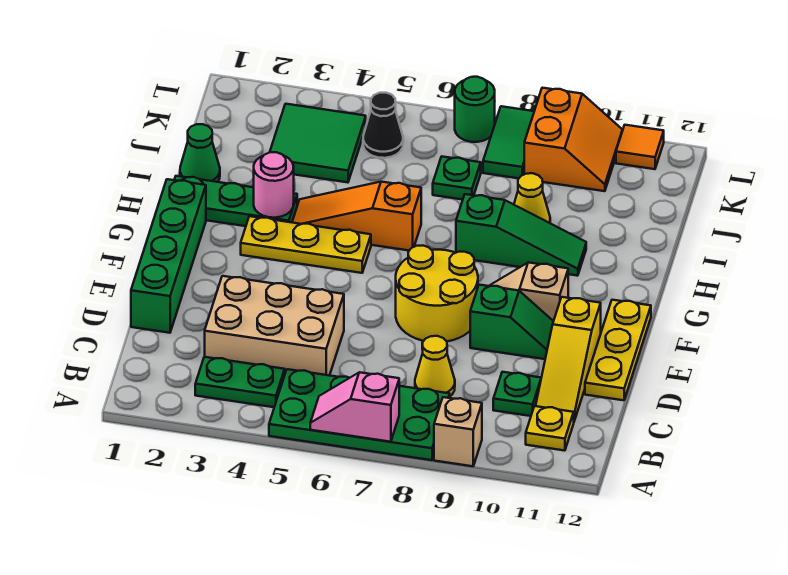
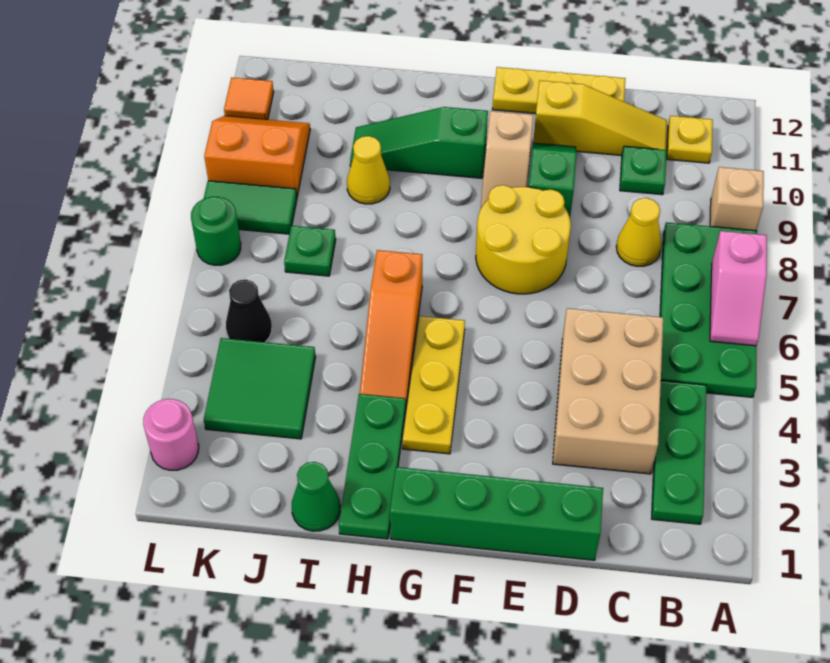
green plate B3:B4 level 1 -> green plate B2:B4 level 1
pink round brick H3 level 2 -> pink round brick L2 level 1
green slope H8:H10 level 1 top 8 -> green slope G10:I10 level 1 top G

